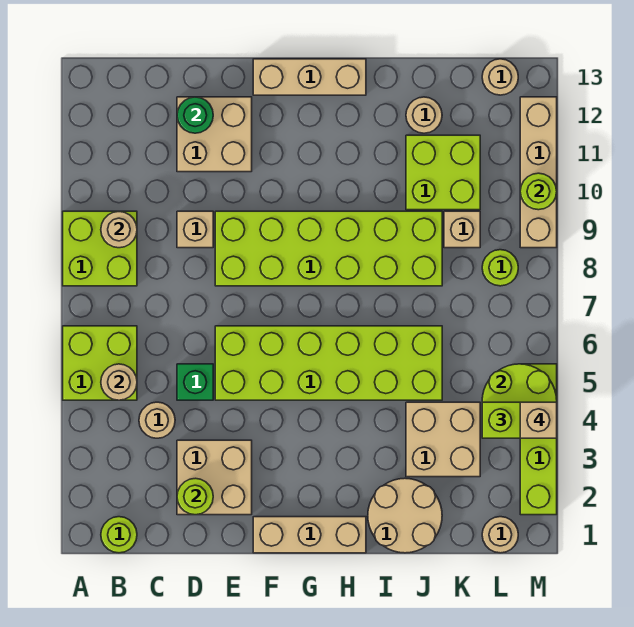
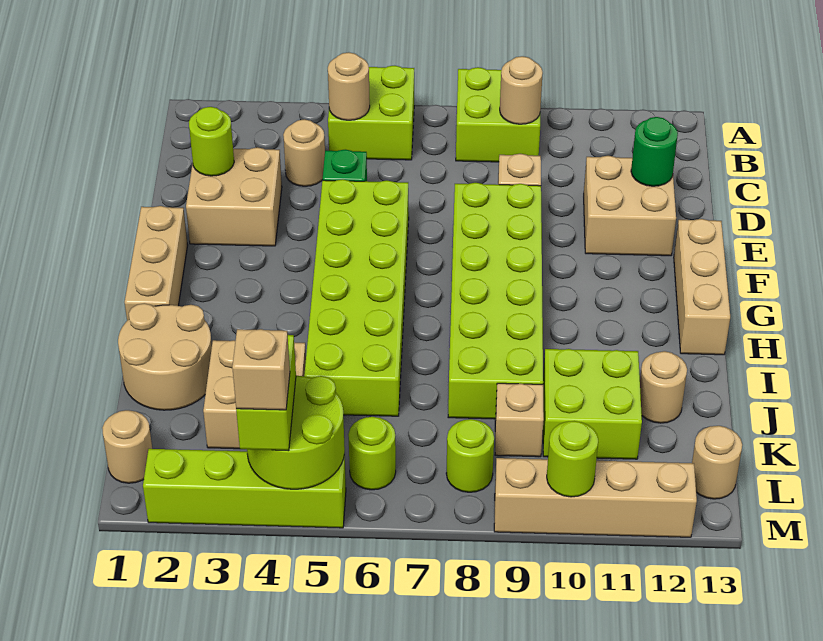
lime round brick B1 level 1 -> lime round brick L6 level 1

